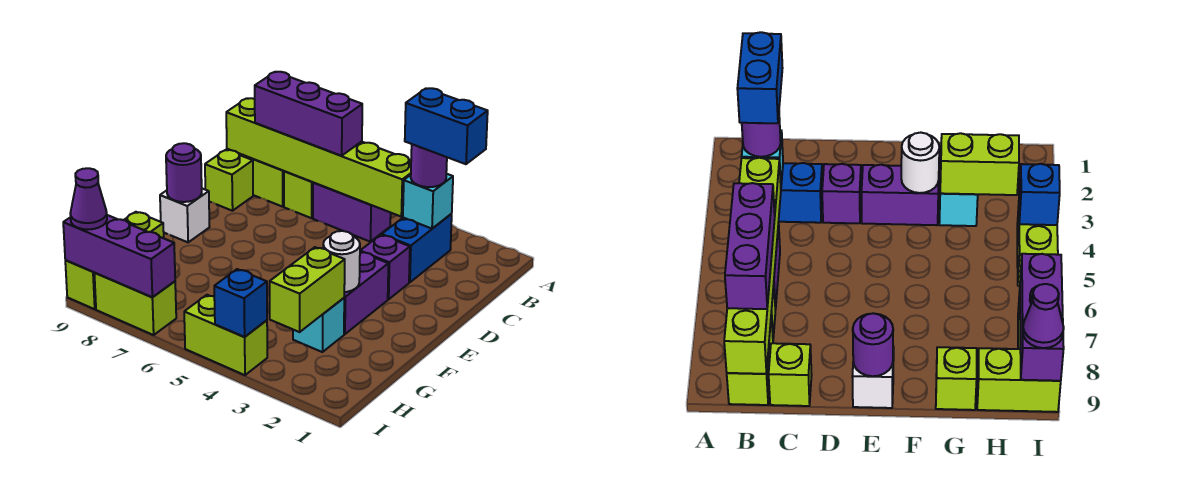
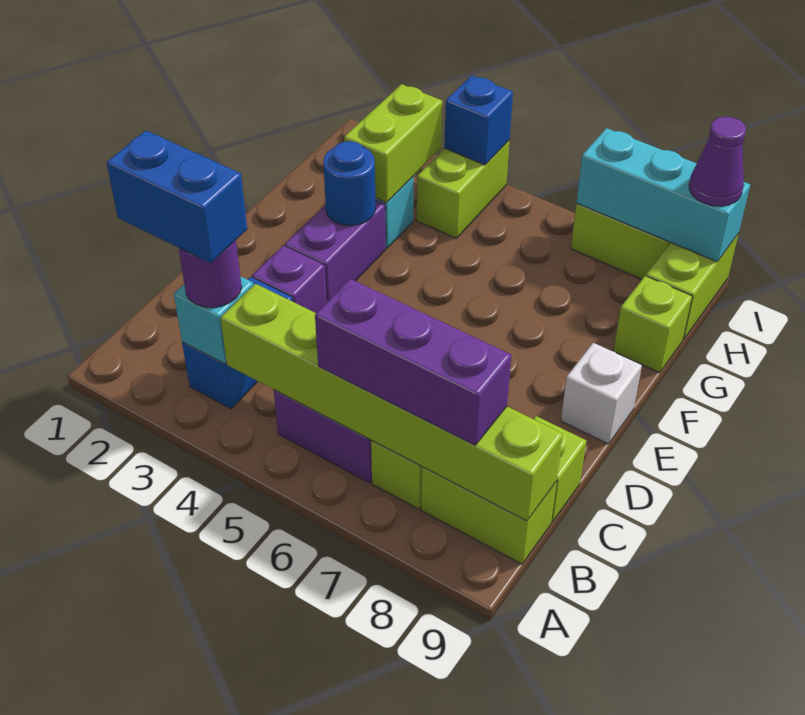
purple round brick E9 level 2 -> none
white round brick F3 level 2 -> blue round brick F3 level 2
lime brick I4:I5 level 1 -> lime brick H4:I4 level 1
purple brick I7:I9 level 2 -> cyan brick I7:I9 level 2

